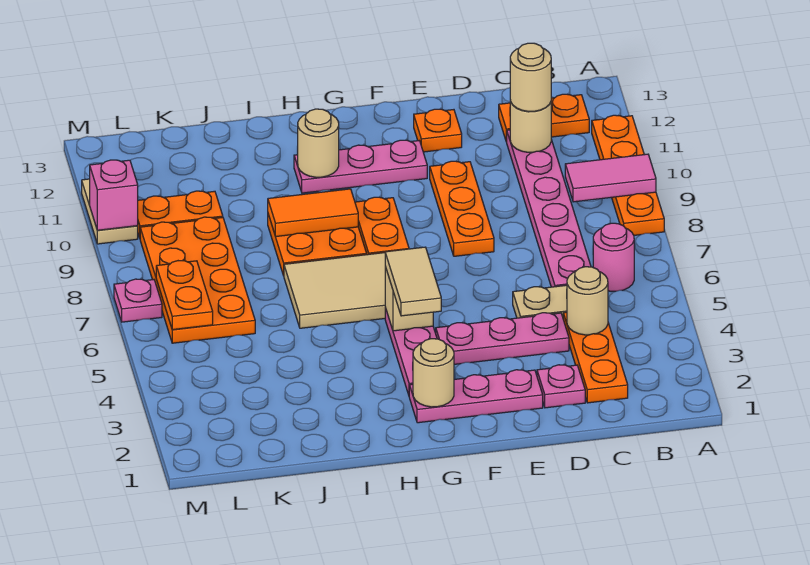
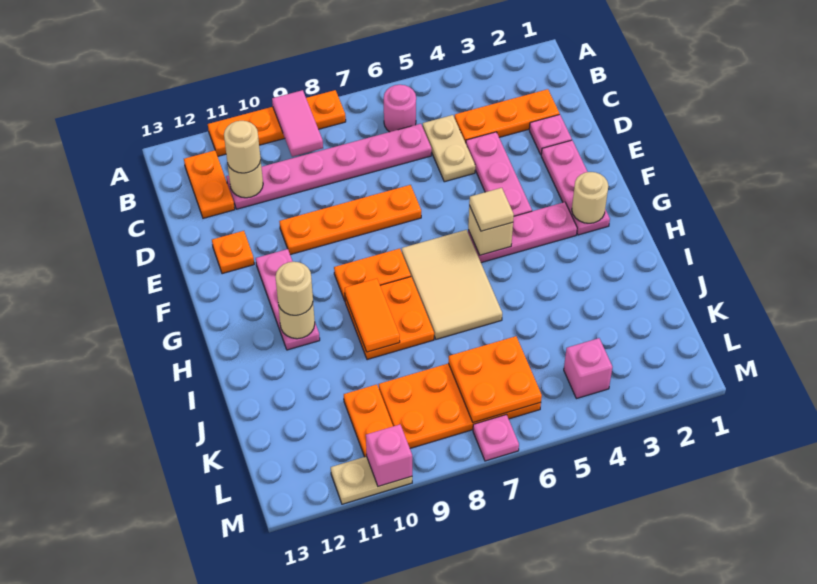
tan round brick C4 level 2 -> tan round brick H11 level 3
orange plate E8:E10 level 1 -> orange plate E7:E10 level 1
tan tile G4:G5 level 3 -> tan tile G5 level 3
none -> pink brick L4 level 1
orange plate L6:L7 level 2 -> orange plate K6:L7 level 2

